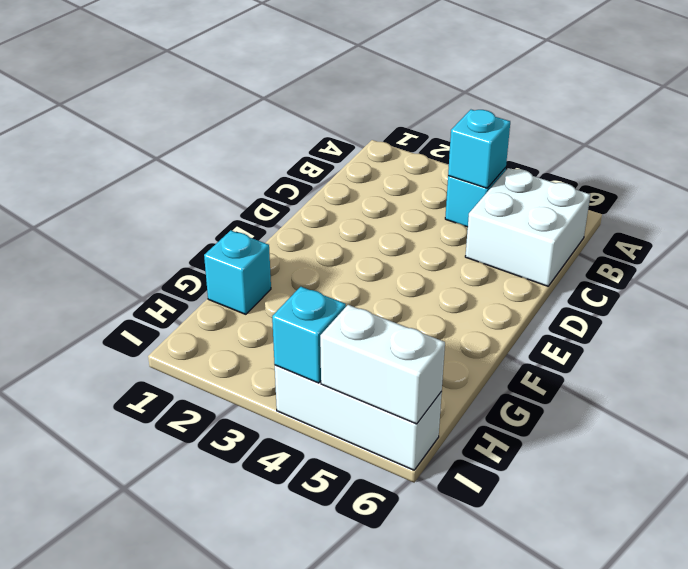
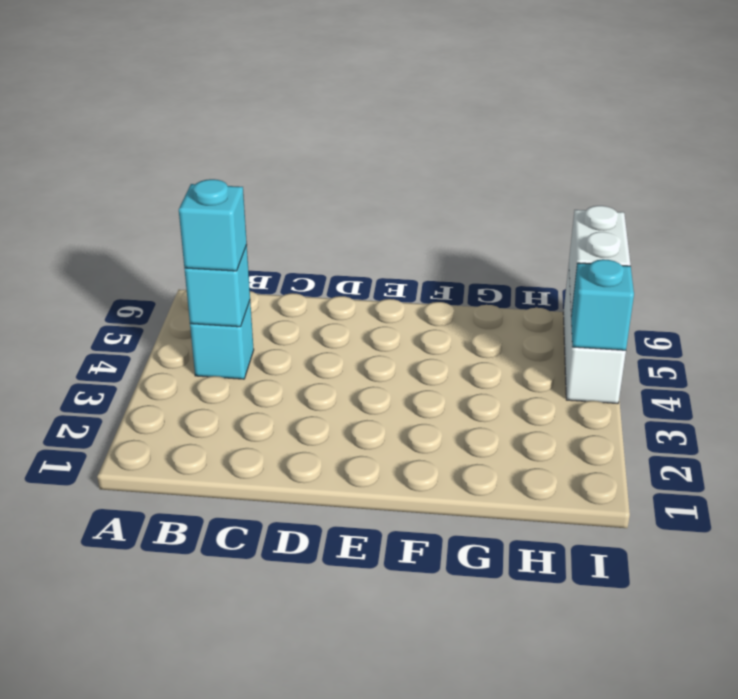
white brick B5:C6 level 1 -> none
cyan brick G1 level 1 -> cyan brick B4 level 3

